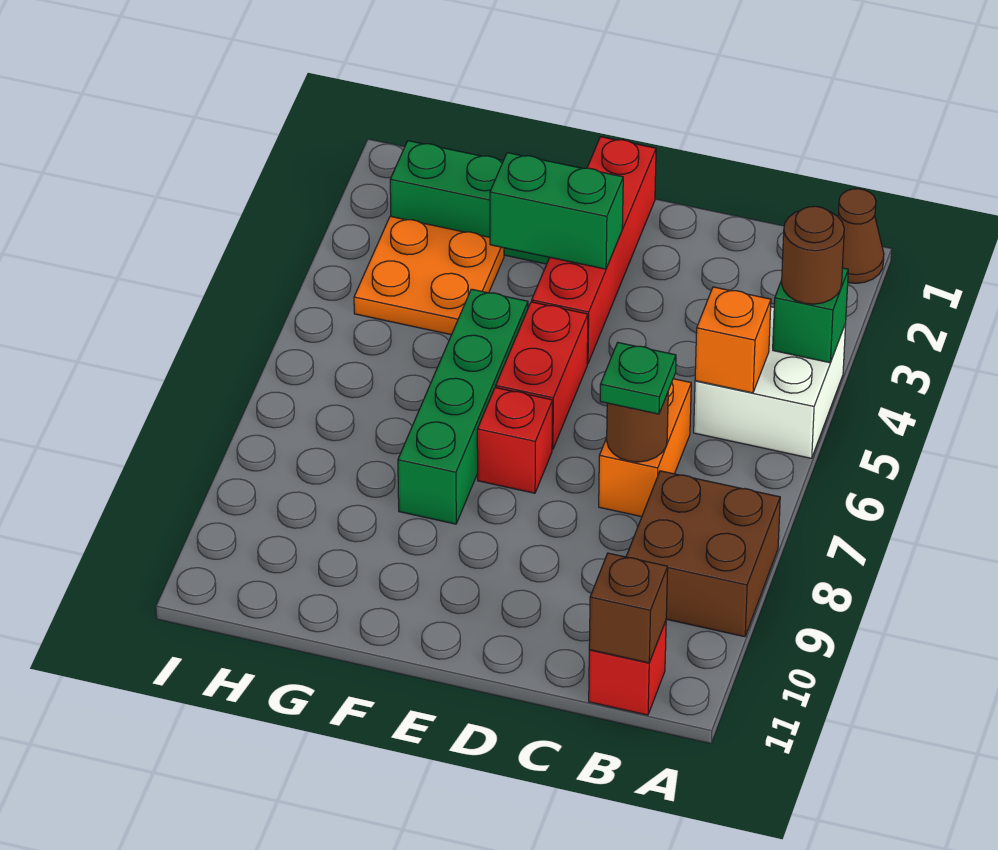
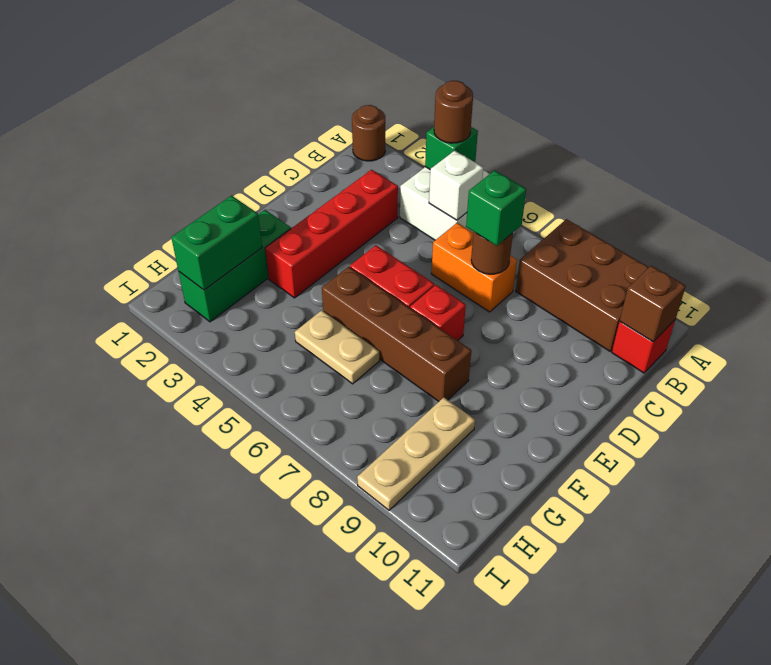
brown cone A1 level 1 -> brown round brick A1 level 1
brown brick A8:B9 level 1 -> brown brick A8:B10 level 1
orange brick B5 level 2 -> white brick B5 level 2
green plate C7 level 3 -> green brick C7 level 3
red brick E1:E4 level 1 -> red brick C3:F3 level 1
green brick E3:F3 level 2 -> green brick G2:H2 level 2
green brick F5:F8 level 1 -> brown brick F5:F8 level 1
orange plate G3:H4 level 1 -> none
none -> tan plate G5:G6 level 1
none -> tan plate G9:I9 level 1

